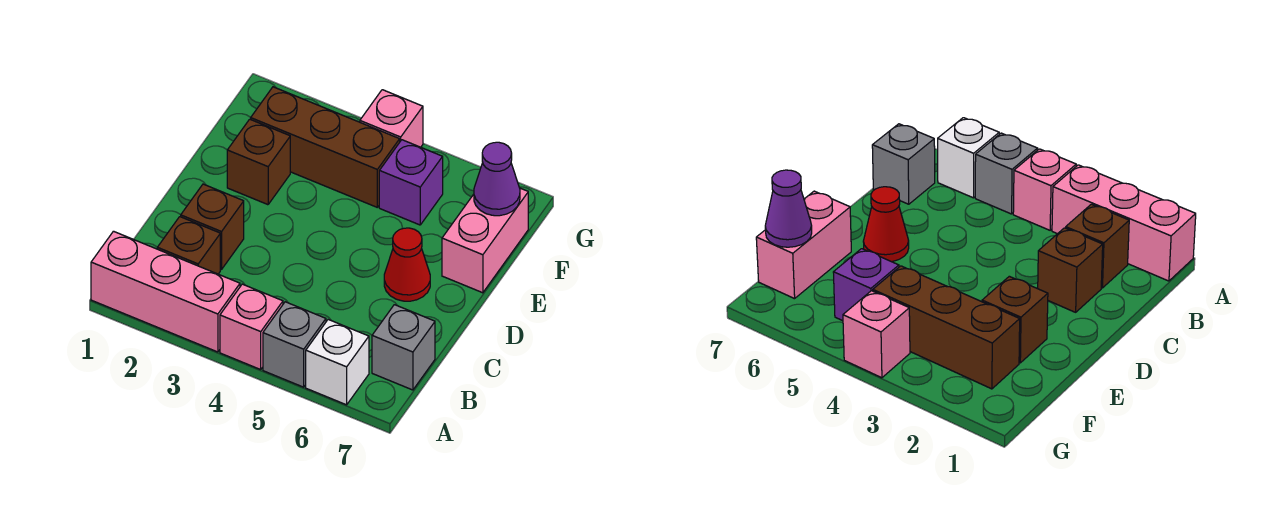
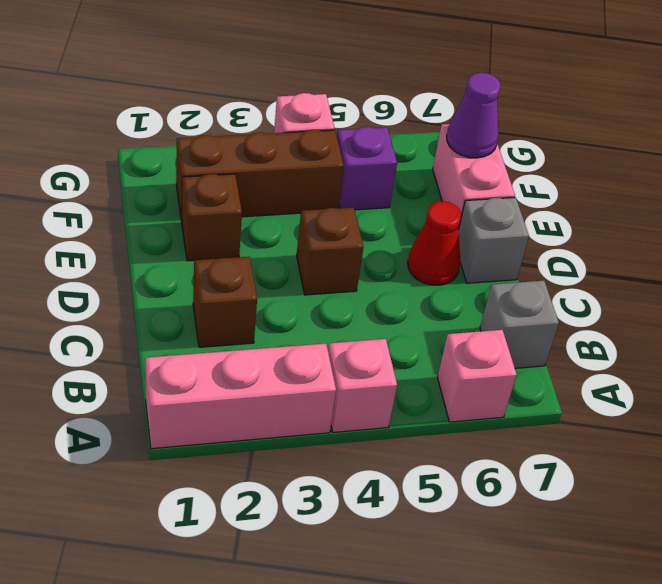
grey brick A5 level 1 -> grey brick D7 level 1
white brick A6 level 1 -> pink brick A6 level 1
brown brick B2 level 1 -> brown brick D4 level 1

